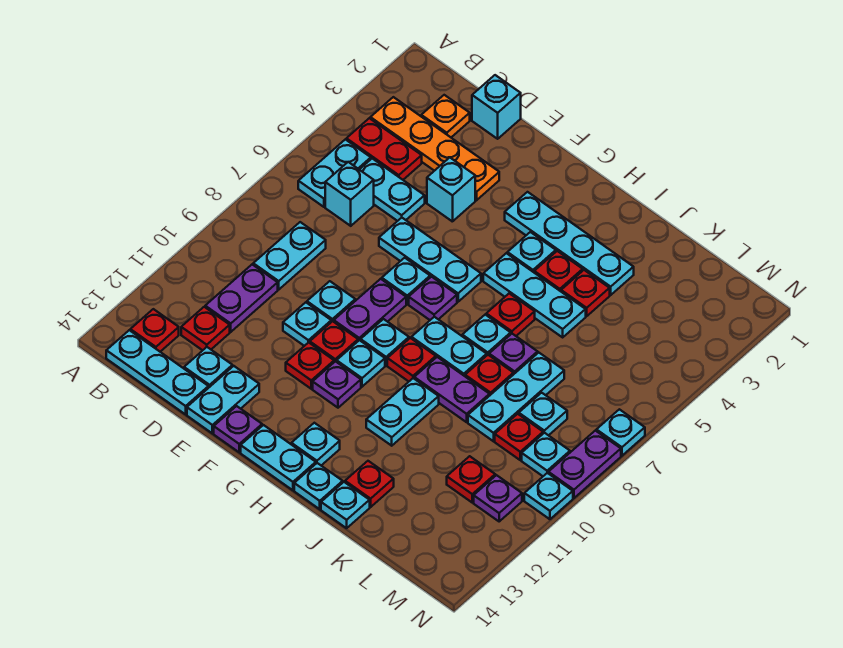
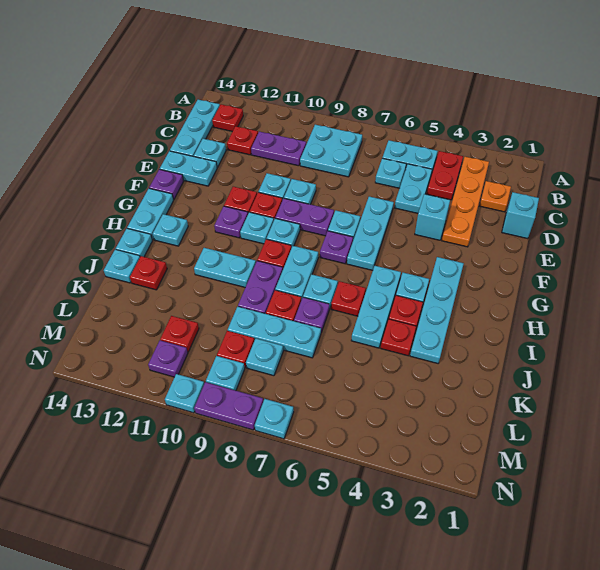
cyan brick C6 level 1 -> cyan plate C6 level 1
cyan plate C8:C9 level 1 -> cyan plate B8:C9 level 1

